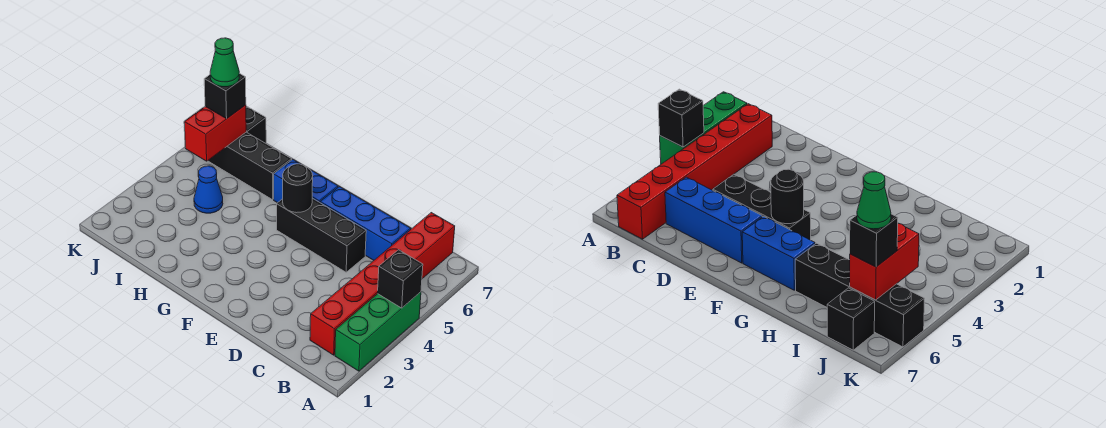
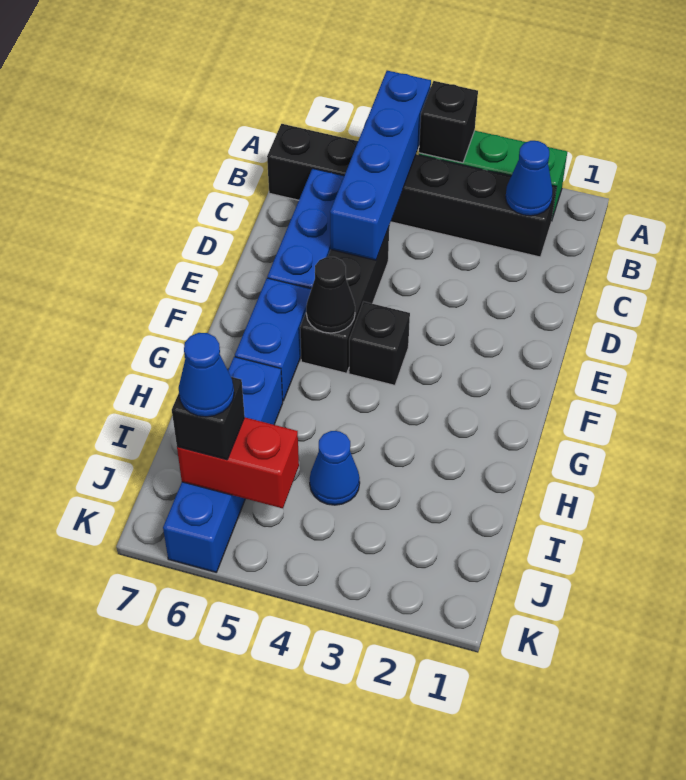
none -> blue brick A5:D5 level 2
red brick B2:B7 level 1 -> black brick B2:B7 level 1
none -> blue cone B2 level 2
black round brick F5 level 2 -> black cone F5 level 2
black brick H6:K6 level 1 -> blue brick H6:K6 level 1
green cone J6 level 4 -> blue cone J6 level 4
black brick J7 level 1 -> black brick F4 level 1

